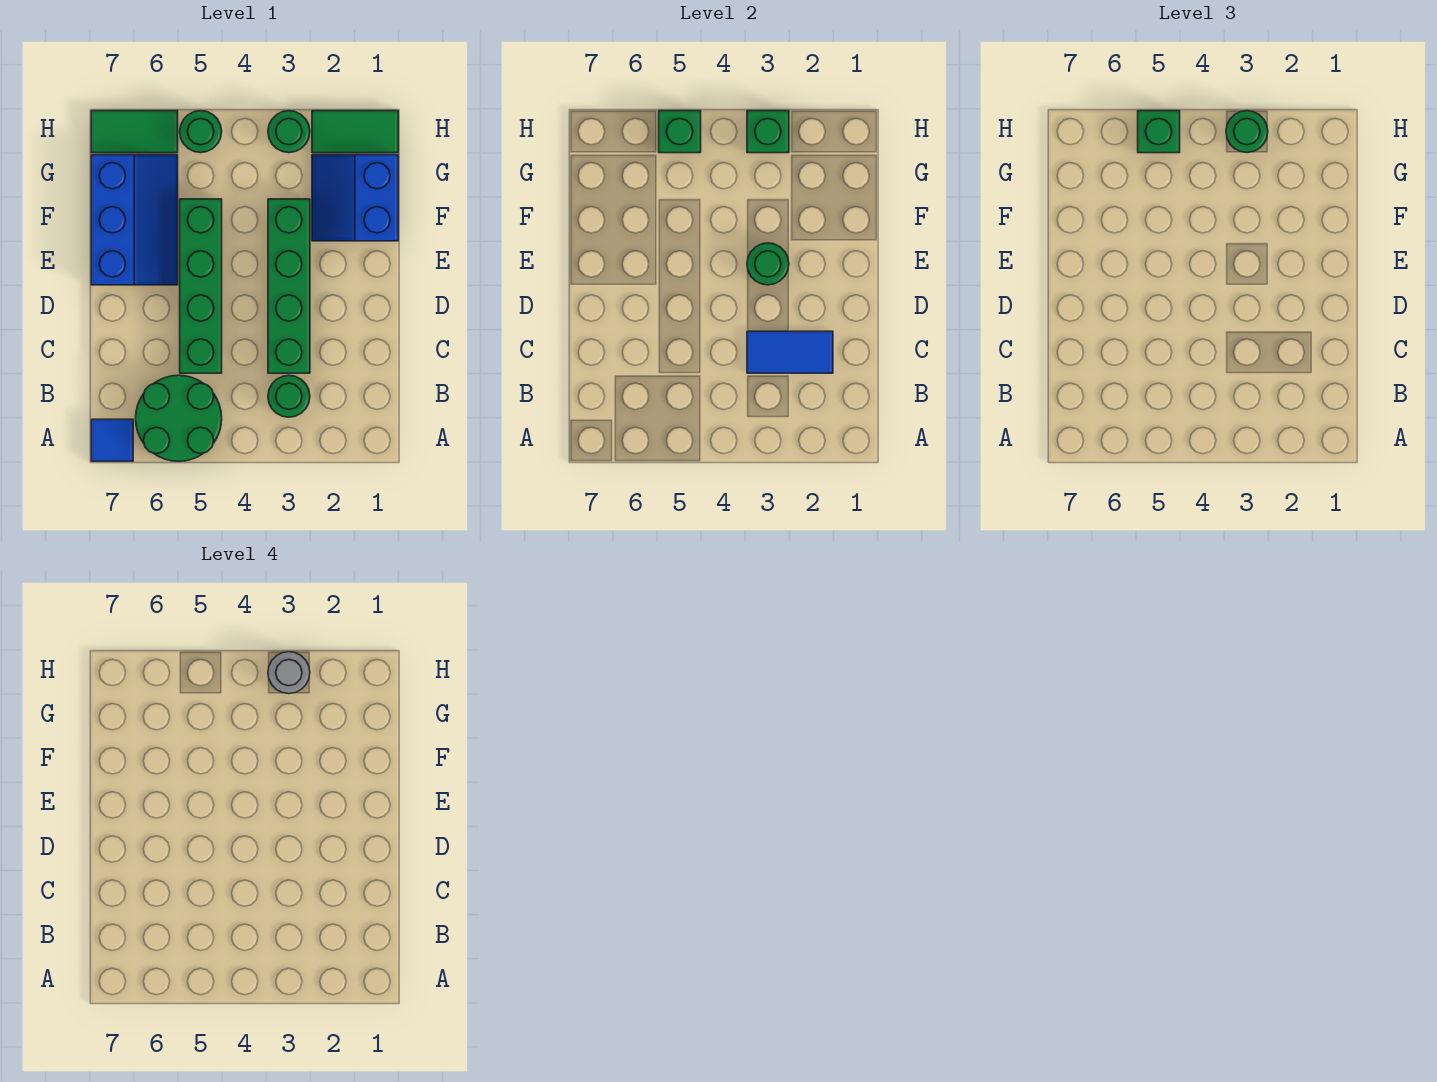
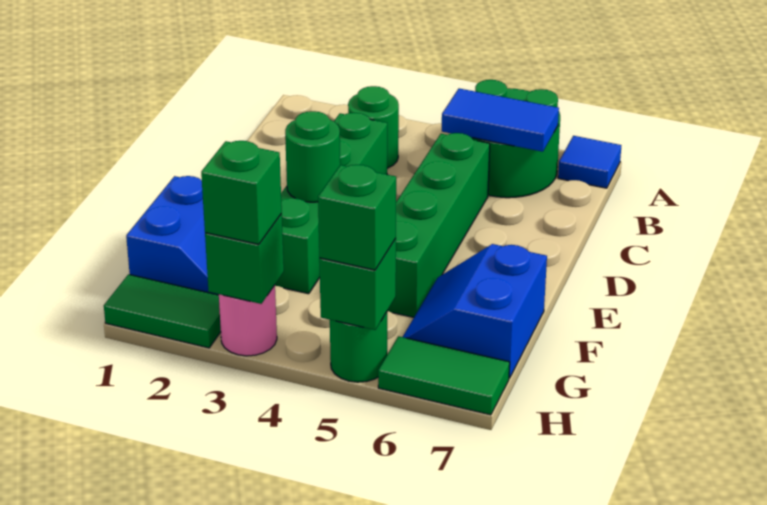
blue tile C2:C3 level 2 -> blue tile B5:B6 level 2
blue slope E6:G7 level 1 top 7 -> blue slope F6:G7 level 1 top 7
green round brick H3 level 1 -> pink round brick H3 level 1
green round brick H3 level 3 -> green brick H3 level 3
grey round brick H3 level 4 -> none

